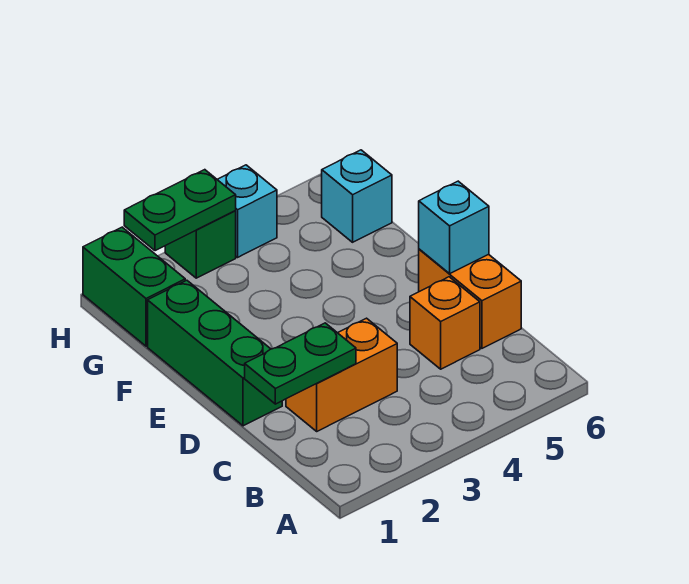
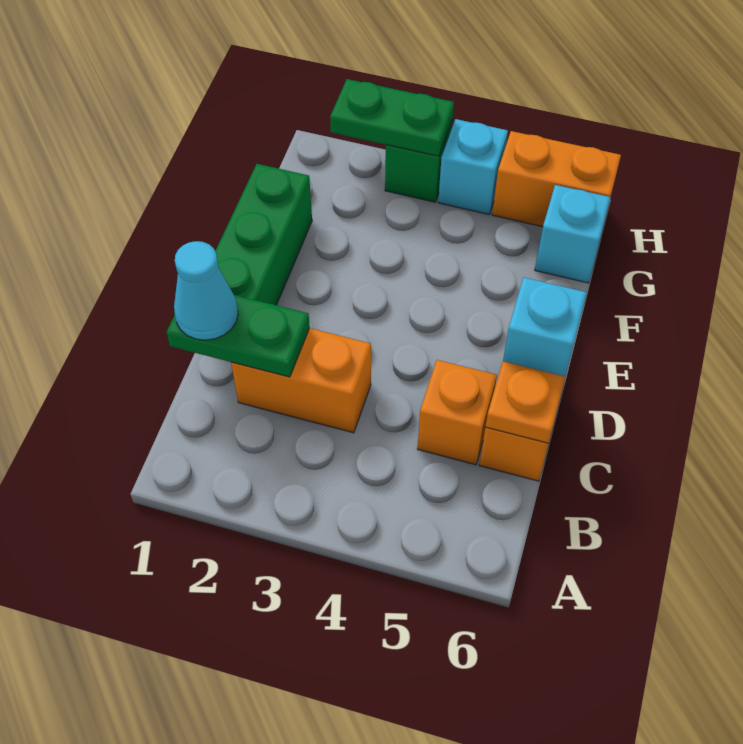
none -> cyan cone C1 level 3
none -> orange plate C6 level 2
green brick G1:H1 level 1 -> none
none -> orange brick H5:H6 level 1

